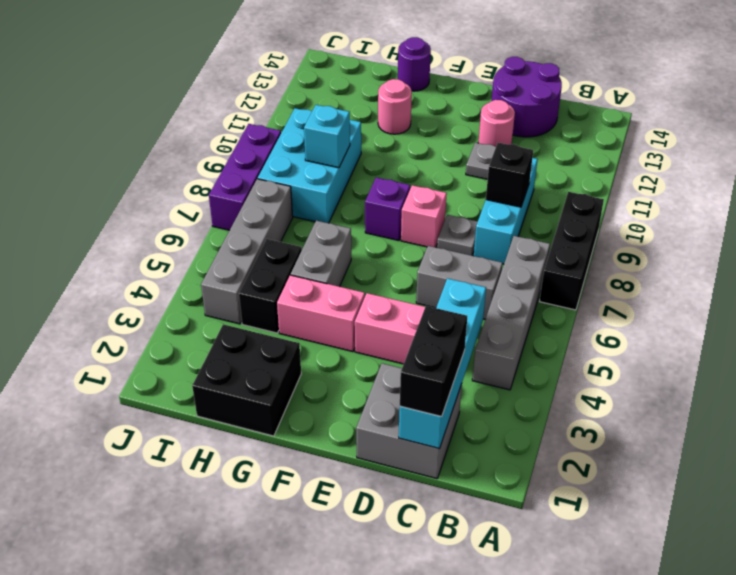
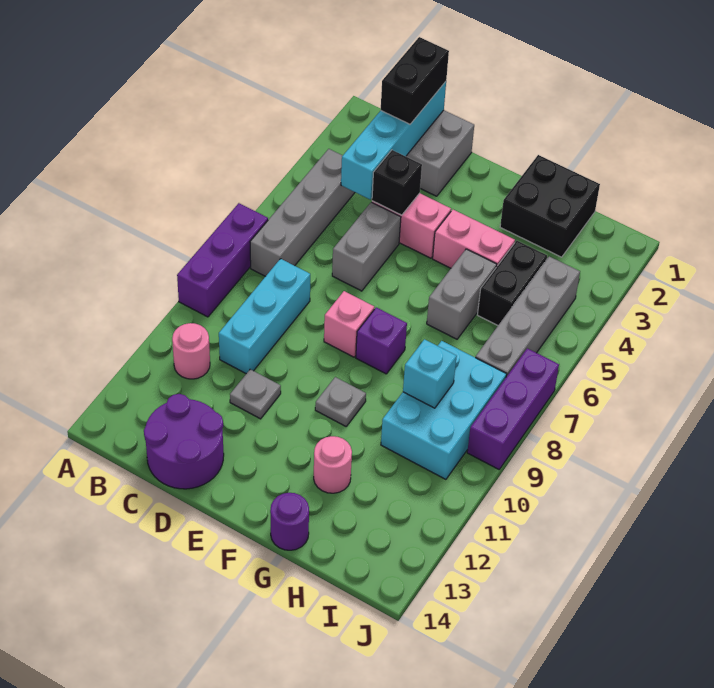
black brick A7:A9 level 1 -> purple brick A7:A9 level 1
grey brick C6:D6 level 1 -> grey brick D5:D6 level 1
black brick C9 level 2 -> black brick D4 level 2
grey plate D8 level 1 -> grey plate F10 level 1
pink round brick D12 level 1 -> pink round brick B11 level 1

